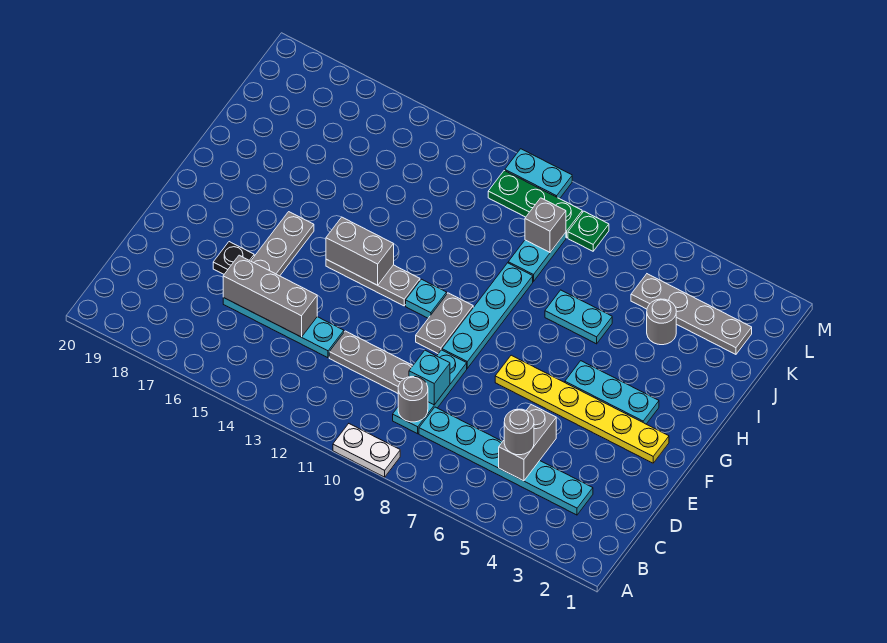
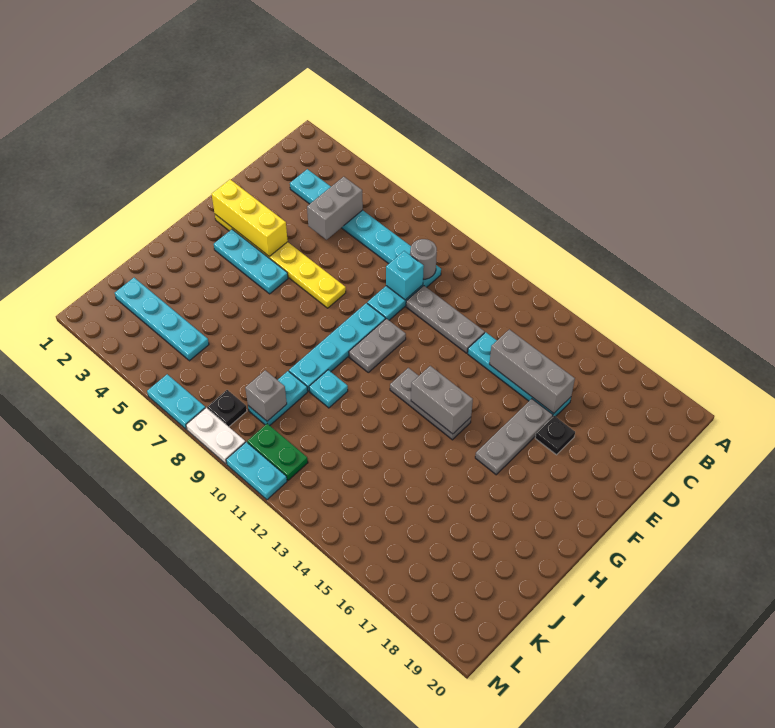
white plate A9:A10 level 1 -> white plate M8:M9 level 1
grey round brick C5 level 3 -> none
none -> yellow brick F2:F4 level 2
cyan plate G11 level 1 -> cyan plate I10 level 1
cyan plate I6:I7 level 1 -> cyan plate M6:M7 level 1
grey round brick J4 level 1 -> none
grey plate K2:K5 level 1 -> cyan plate K2:K5 level 1
green plate L8 level 1 -> black plate L8 level 1
green plate L9:L11 level 1 -> green plate L10:L11 level 1

